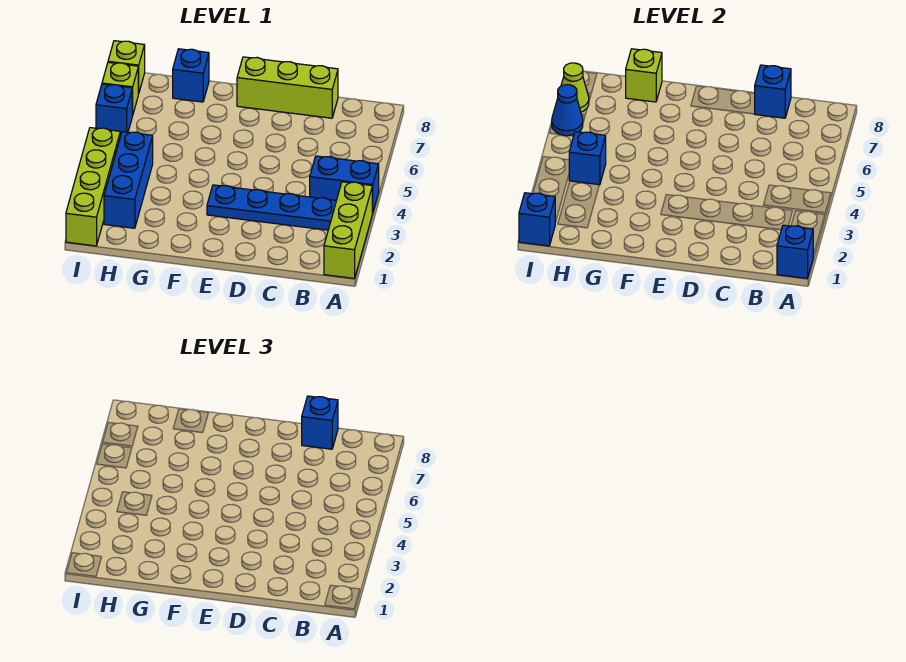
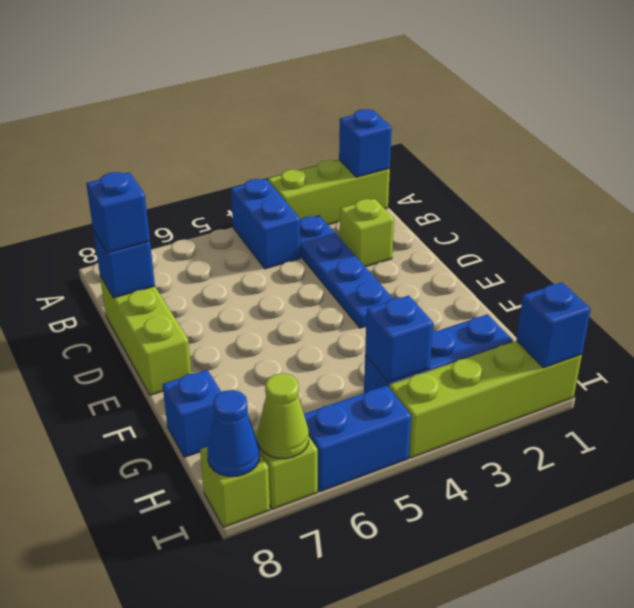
lime brick G8 level 2 -> lime brick C2 level 1
blue brick I6 level 1 -> blue brick I5:I6 level 1
blue cone I6 level 2 -> blue cone I8 level 2

